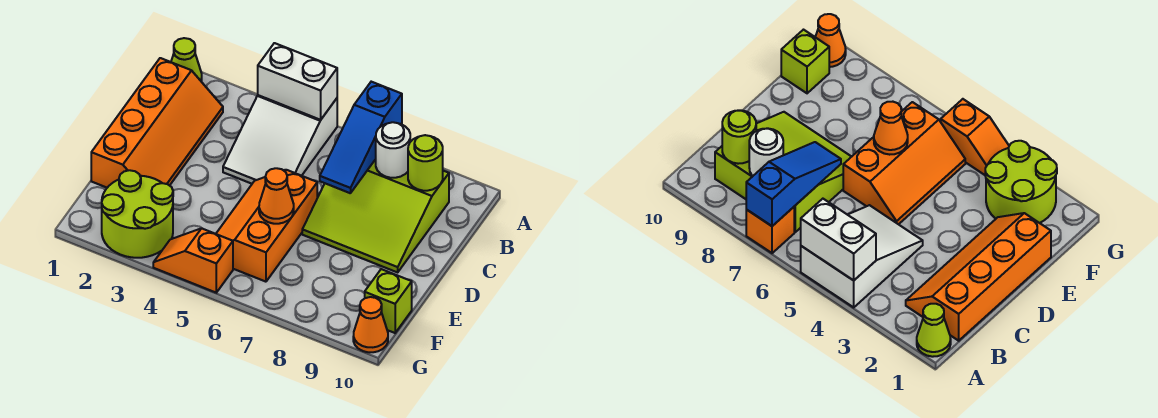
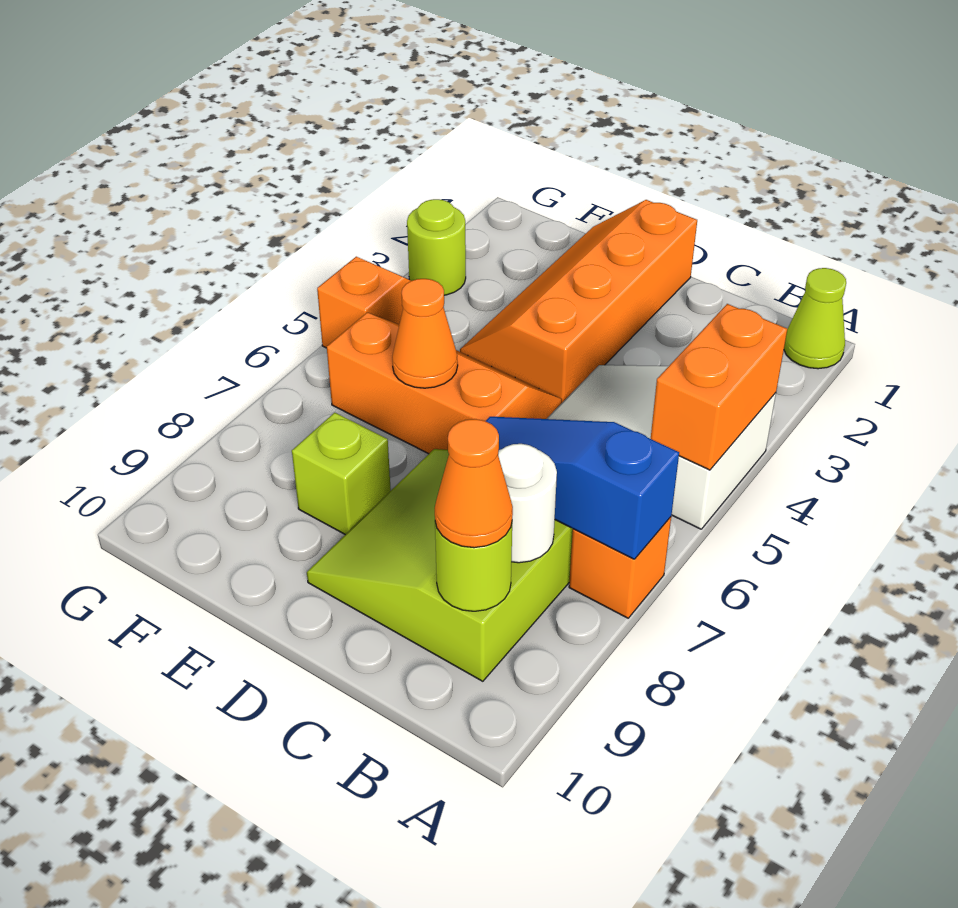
white brick A4:A5 level 2 -> orange brick A4:A5 level 2
orange slope B1:E2 level 1 top 1 -> orange slope D1:E4 level 1 top D
lime round brick F2:G3 level 1 -> lime round brick G3 level 1
lime brick F10 level 1 -> lime brick E8 level 1
orange cone G10 level 1 -> orange cone B9 level 3

